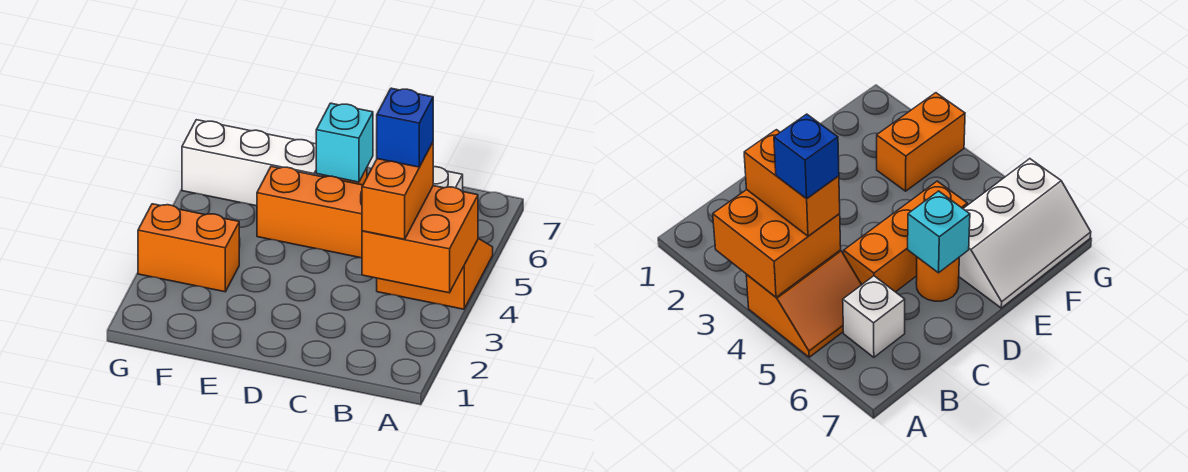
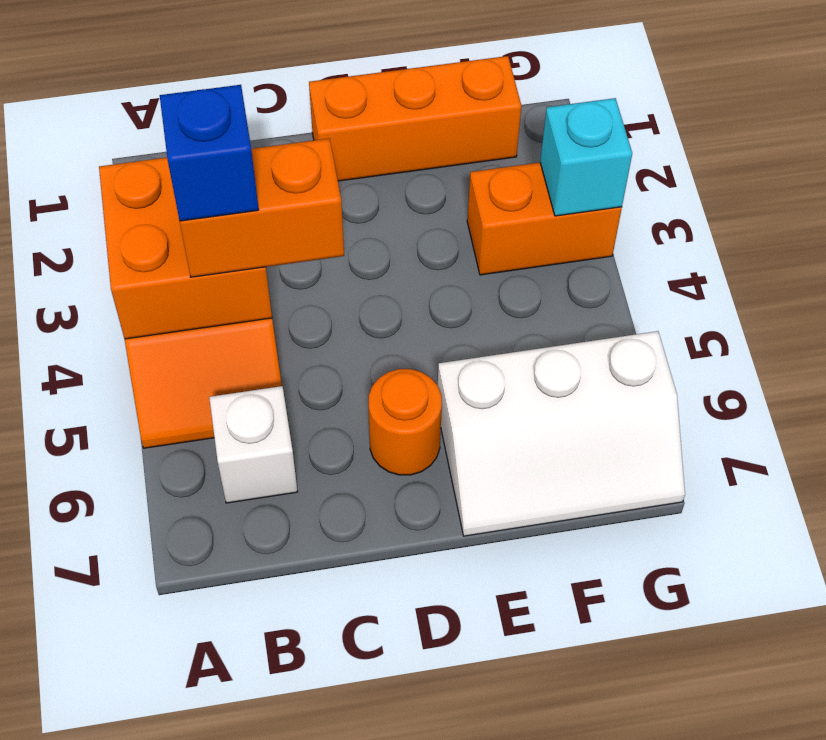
orange brick B3:B4 level 3 -> orange brick B4:C4 level 3
orange brick C5:E5 level 1 -> orange brick D1:F1 level 1
cyan brick D6 level 2 -> cyan brick G3 level 2

